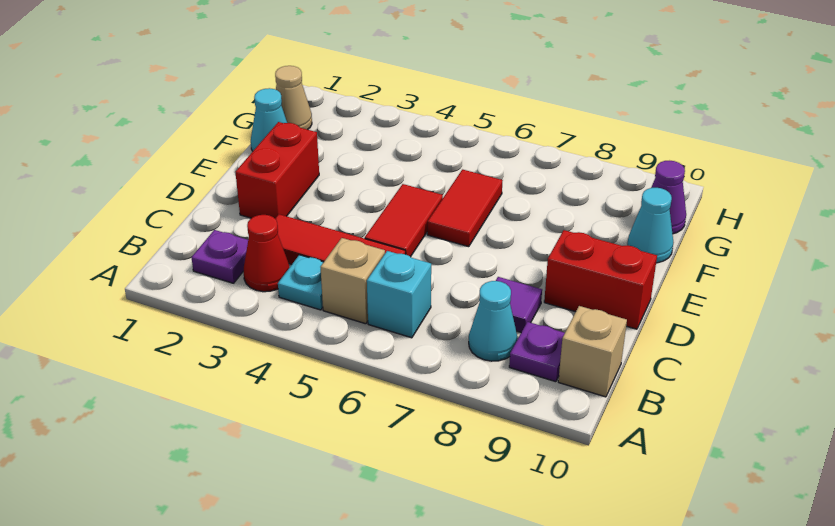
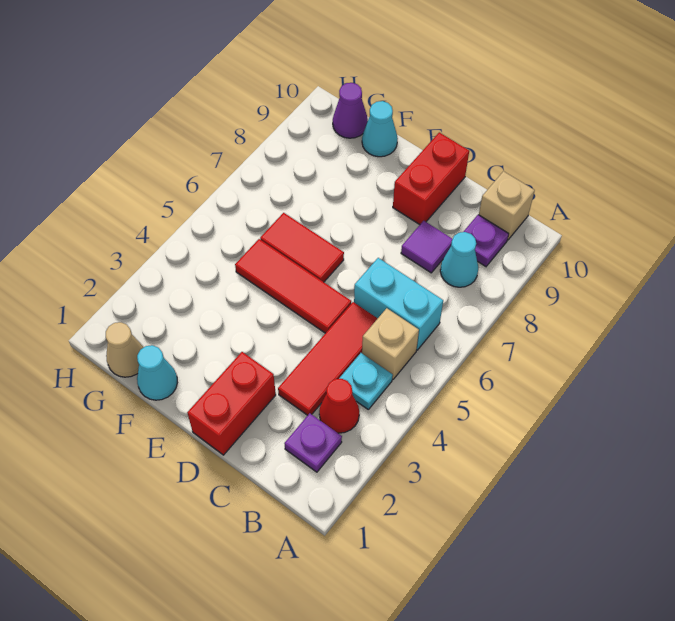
cyan brick B6 level 1 -> cyan brick B6:C6 level 1
red brick D2:E2 level 1 -> red brick D1:D2 level 1
red tile D5:E5 level 1 -> red tile D5:F5 level 1

